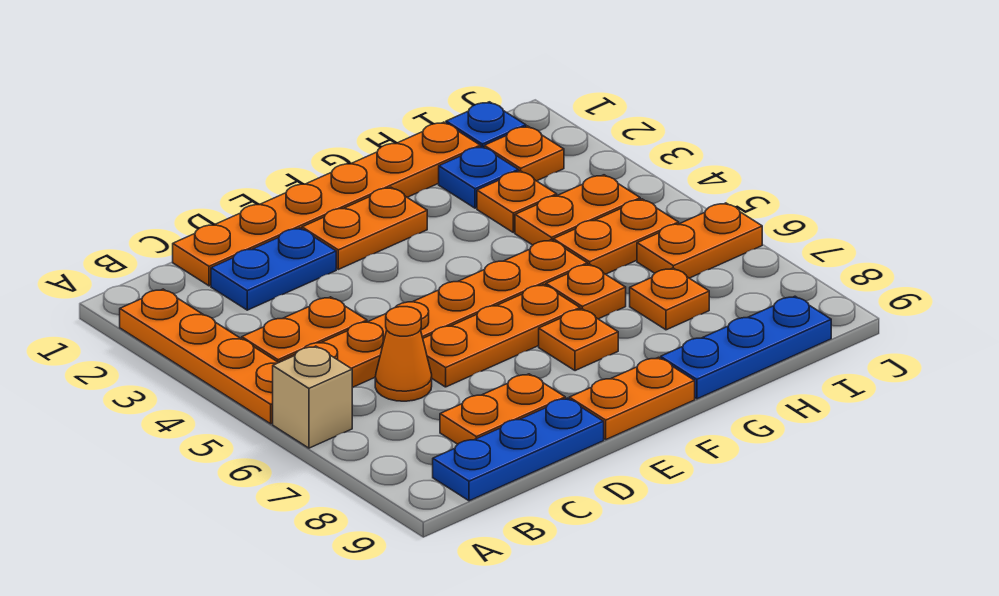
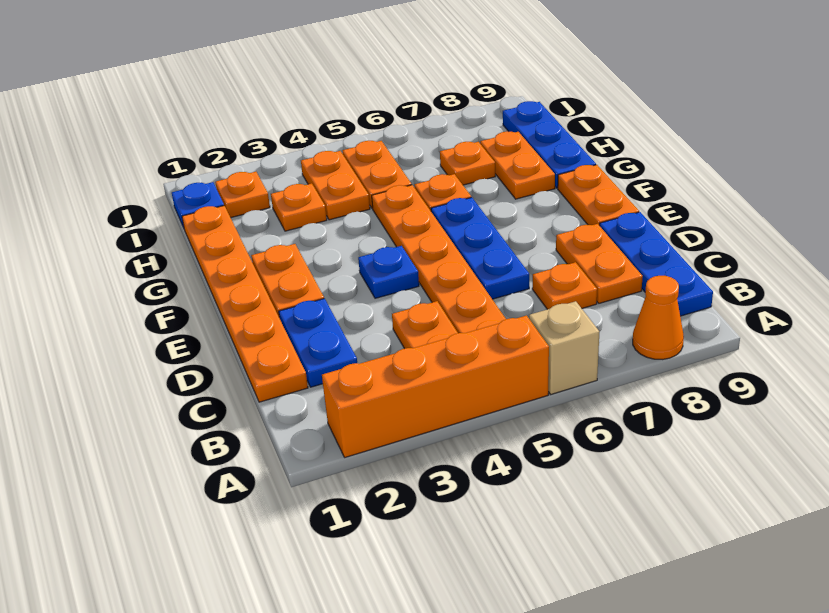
orange plate A2:A5 level 1 -> orange brick A2:A5 level 1
orange cone C6 level 1 -> orange cone A8 level 1
orange plate D6:F6 level 1 -> blue plate D6:F6 level 1
orange plate F7 level 1 -> orange plate C7 level 1
blue plate H2 level 1 -> blue plate E4 level 1
orange plate I6:J6 level 1 -> orange plate G8:H8 level 1

